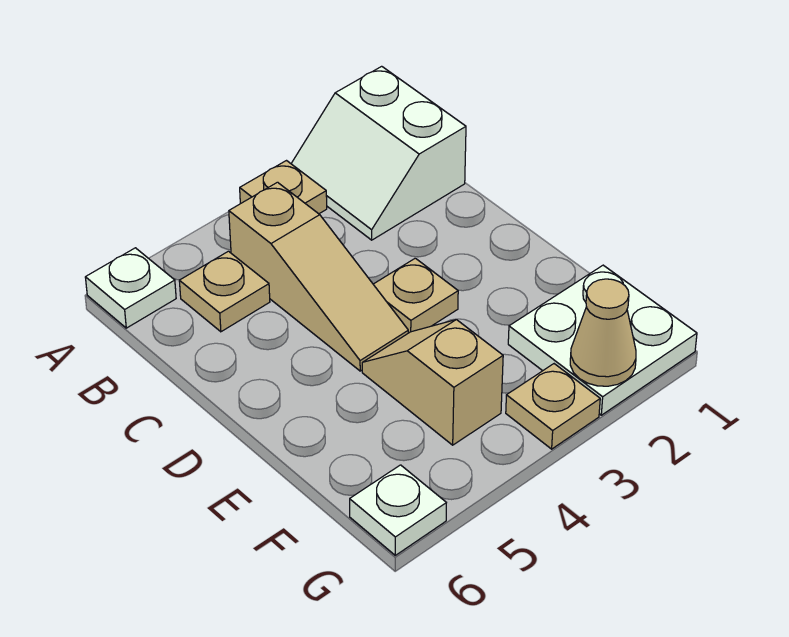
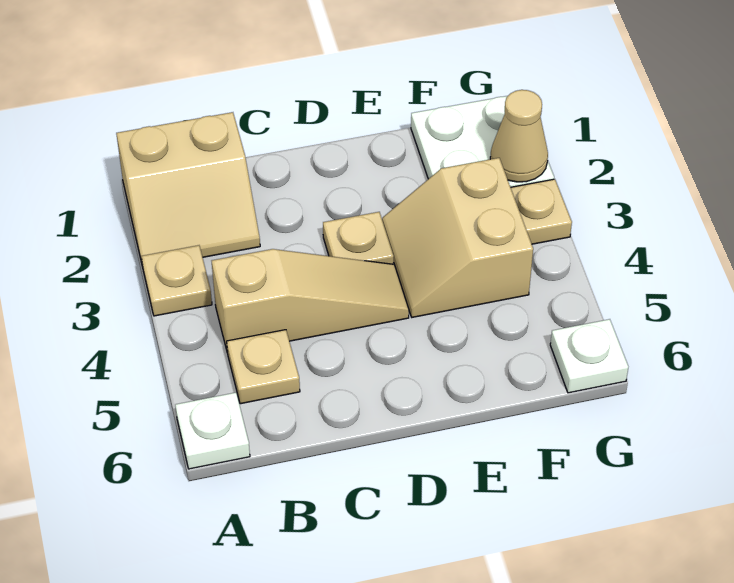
white slope A1:B2 level 1 top 1 -> tan slope A1:B2 level 1 top 1
tan slope E4:F4 level 1 top F -> tan slope E3:F4 level 1 top F

